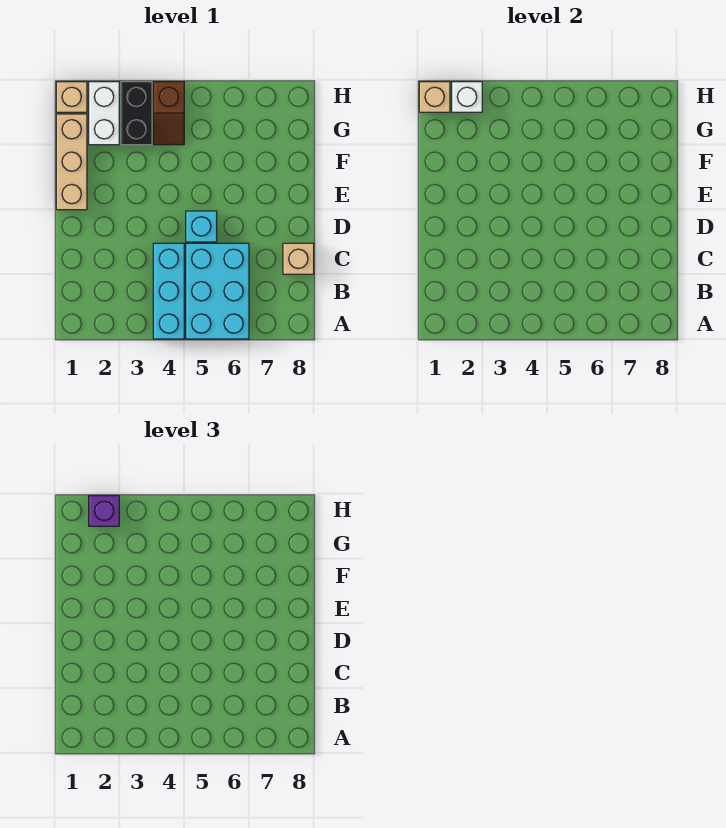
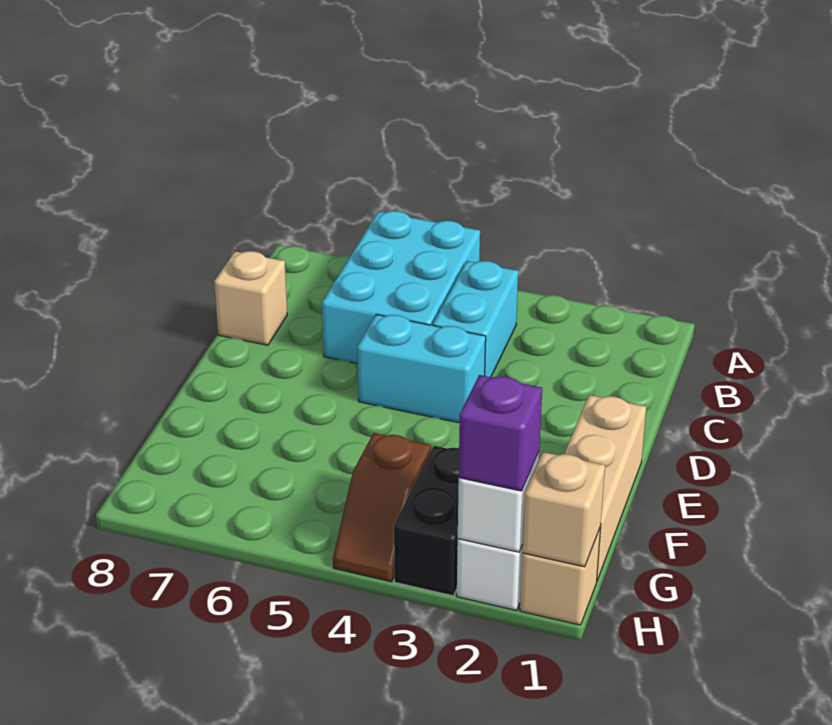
cyan brick A4:C4 level 1 -> cyan brick B4:C4 level 1
cyan brick D5 level 1 -> cyan brick D4:D5 level 1
brown slope G4:H4 level 1 top H -> brown slope G4:H4 level 1 top G

